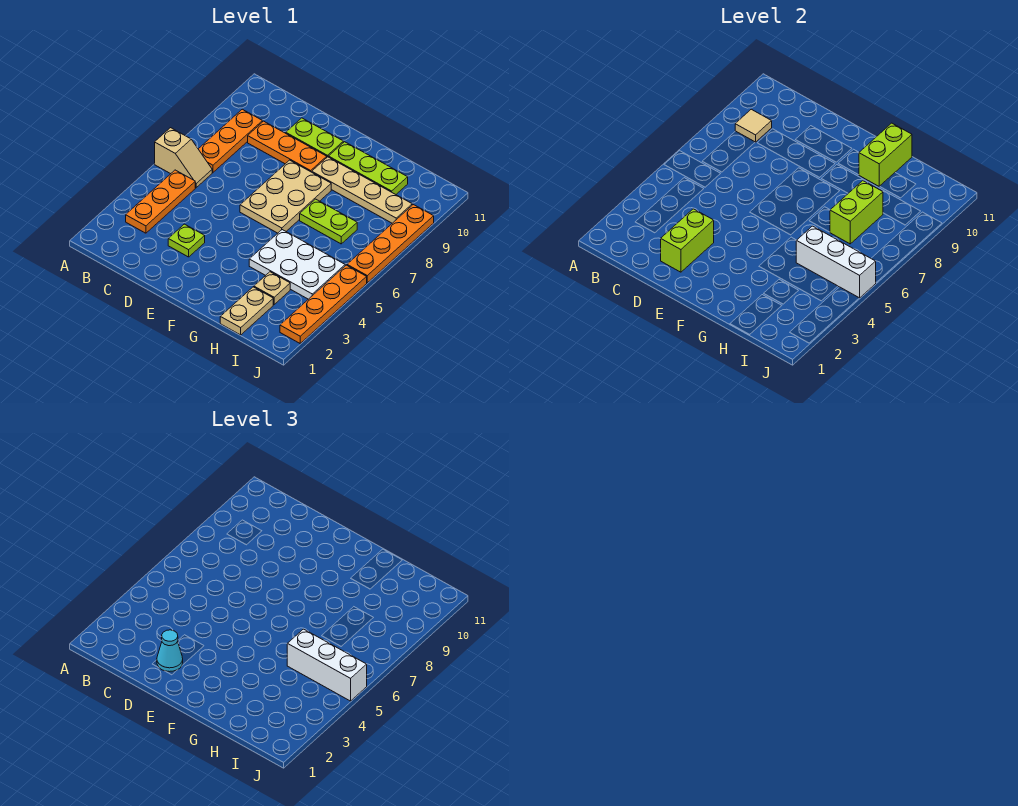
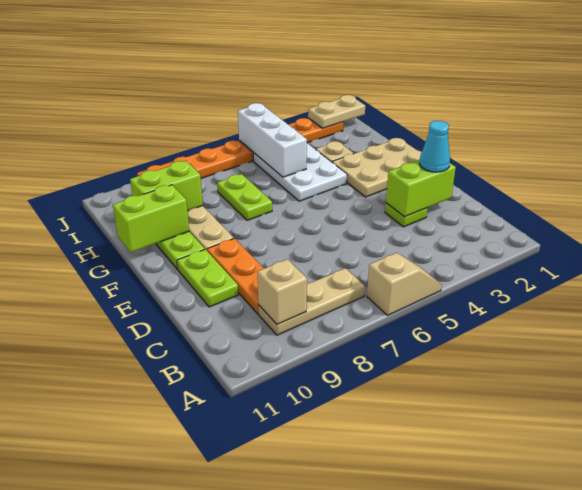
tan slope A6:B6 level 1 top A -> tan slope A5:A6 level 1 top 6
orange plate B3:B5 level 1 -> none
orange plate B7:B9 level 1 -> tan plate B7:B9 level 1
tan tile B9 level 2 -> tan brick B9 level 2
tan plate E6:F8 level 1 -> tan plate F1:G3 level 1
tan plate H1:H2 level 1 -> tan plate J1:J2 level 2
white brick H5:J5 level 3 -> none
lime brick H7:H8 level 2 -> lime brick H9:H10 level 2

